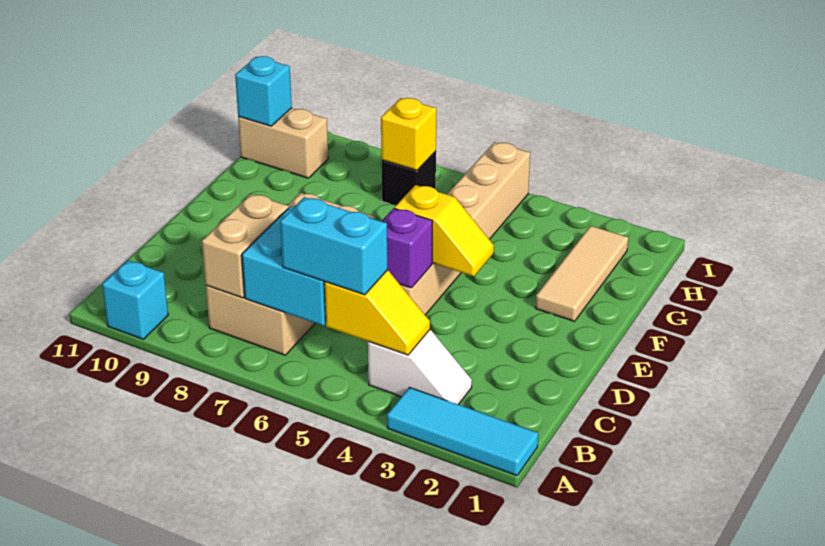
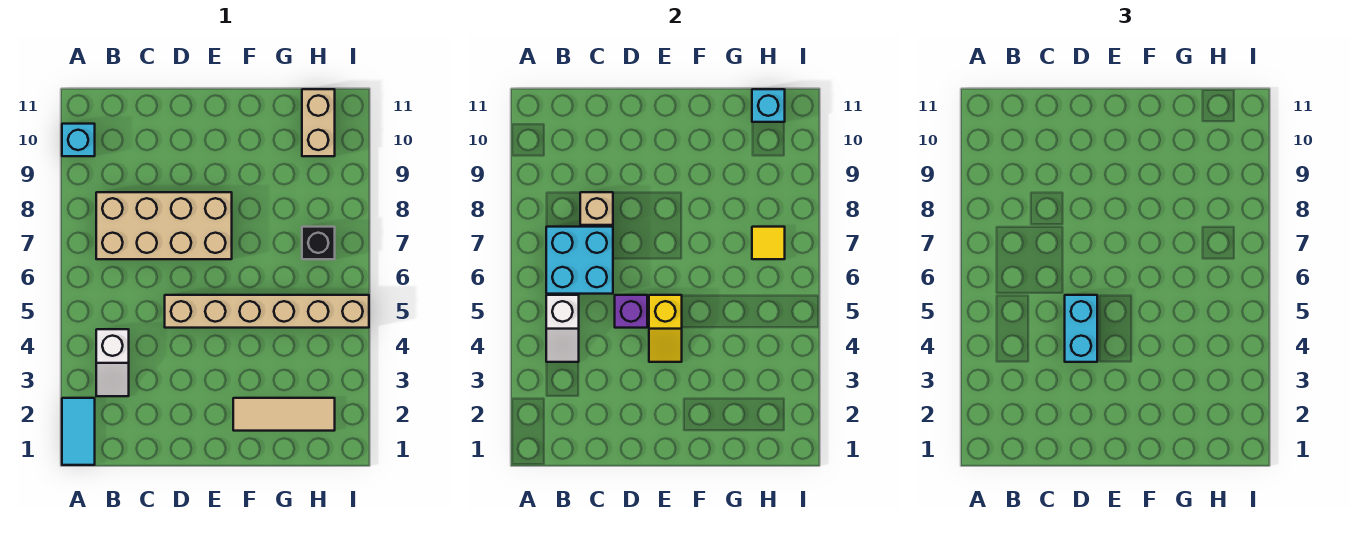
cyan tile A1:A3 level 1 -> cyan tile A1:A2 level 1
yellow slope B4:B5 level 2 top 5 -> white slope B4:B5 level 2 top 5
cyan brick B5:B6 level 3 -> cyan brick D4:D5 level 3
tan brick B8:C8 level 2 -> tan brick C8 level 2
yellow brick H7 level 2 -> yellow tile H7 level 2

